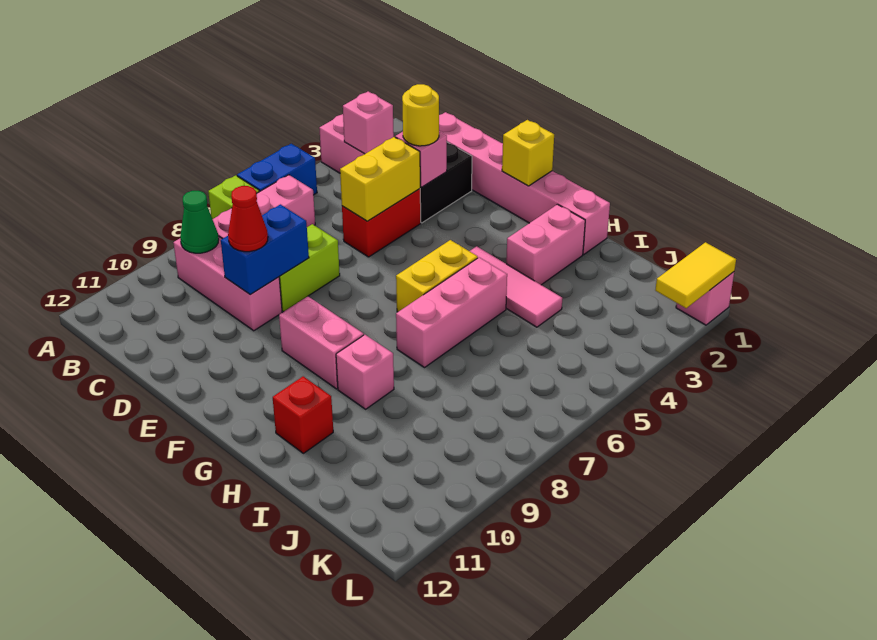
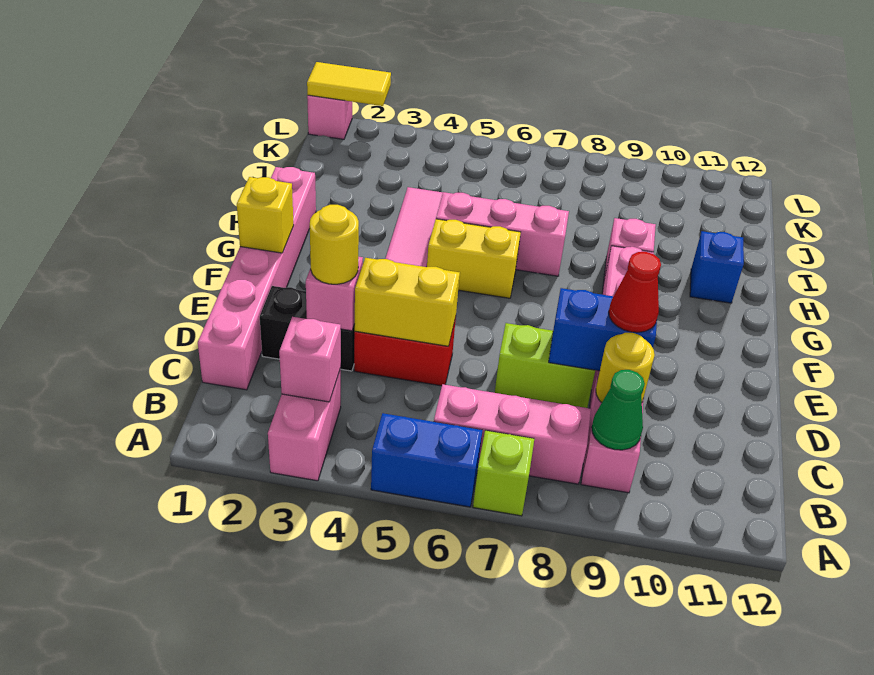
none -> yellow round brick C9 level 2
pink brick H2:H3 level 1 -> none
red brick H11 level 1 -> blue brick H11 level 1

